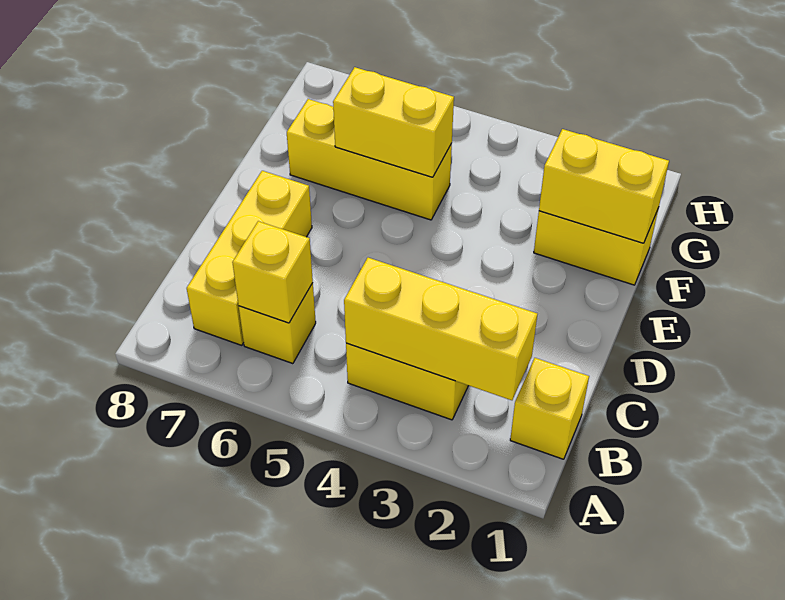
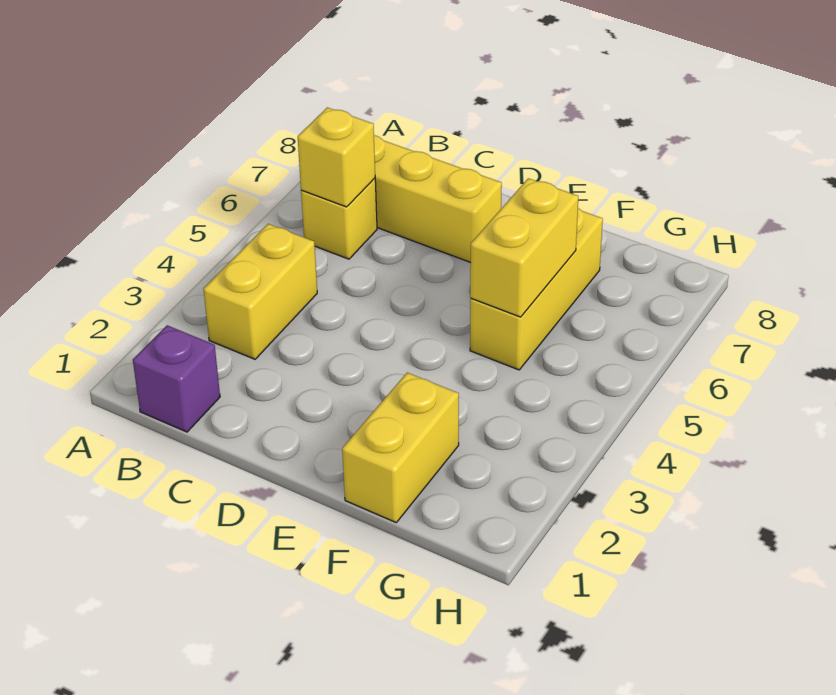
yellow brick B1 level 1 -> purple brick B1 level 1
yellow brick B2:B4 level 2 -> none
yellow brick F1:F2 level 2 -> none

